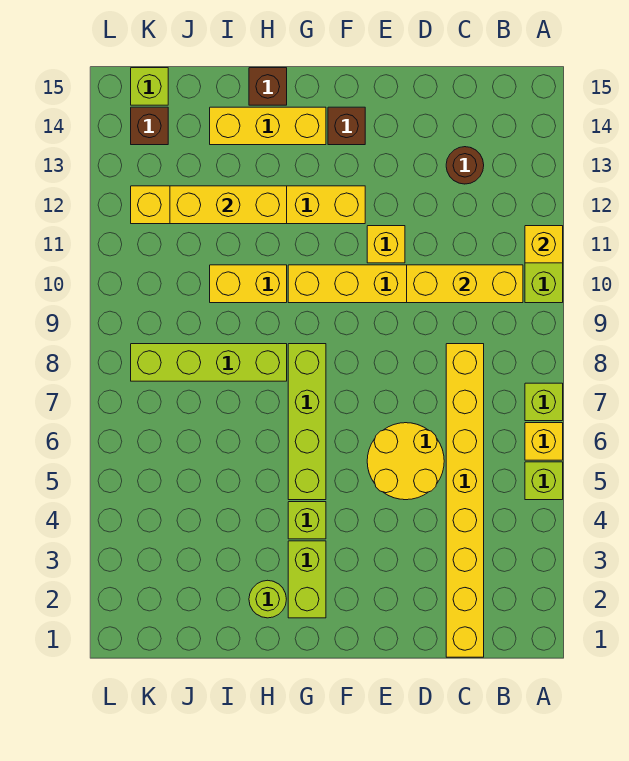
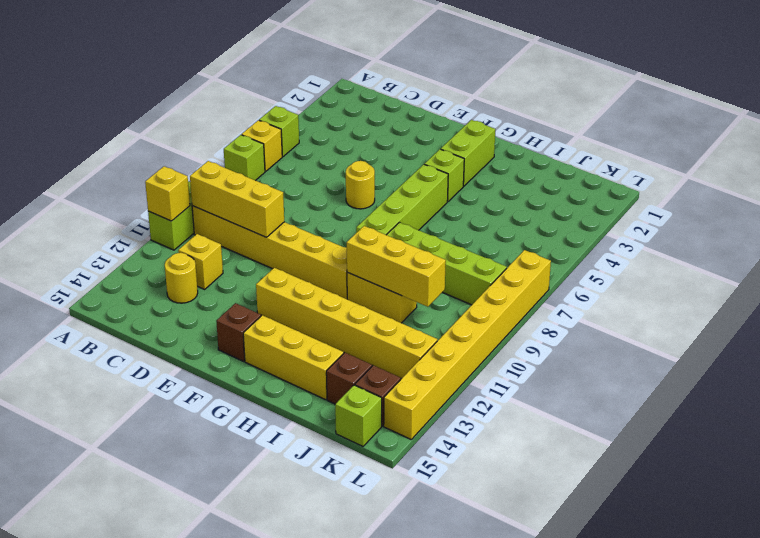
yellow brick C1:C8 level 1 -> yellow brick L7:L14 level 1
brown round brick C13 level 1 -> yellow round brick C13 level 1
yellow round brick D5:E6 level 1 -> yellow round brick E6 level 1
yellow brick E11 level 1 -> yellow brick C12 level 1
lime round brick H2 level 1 -> none
yellow brick H12:J12 level 2 -> yellow brick H10:J10 level 2
brown brick H15 level 1 -> brown brick J14 level 1

